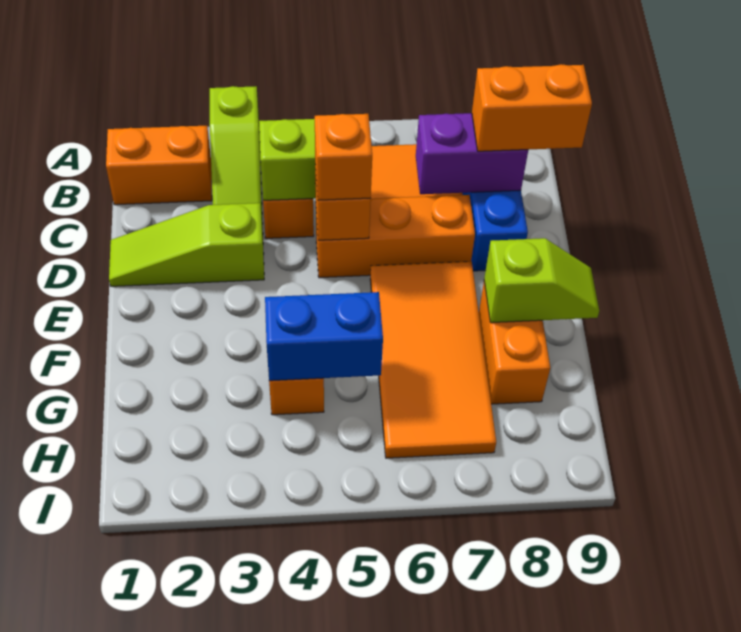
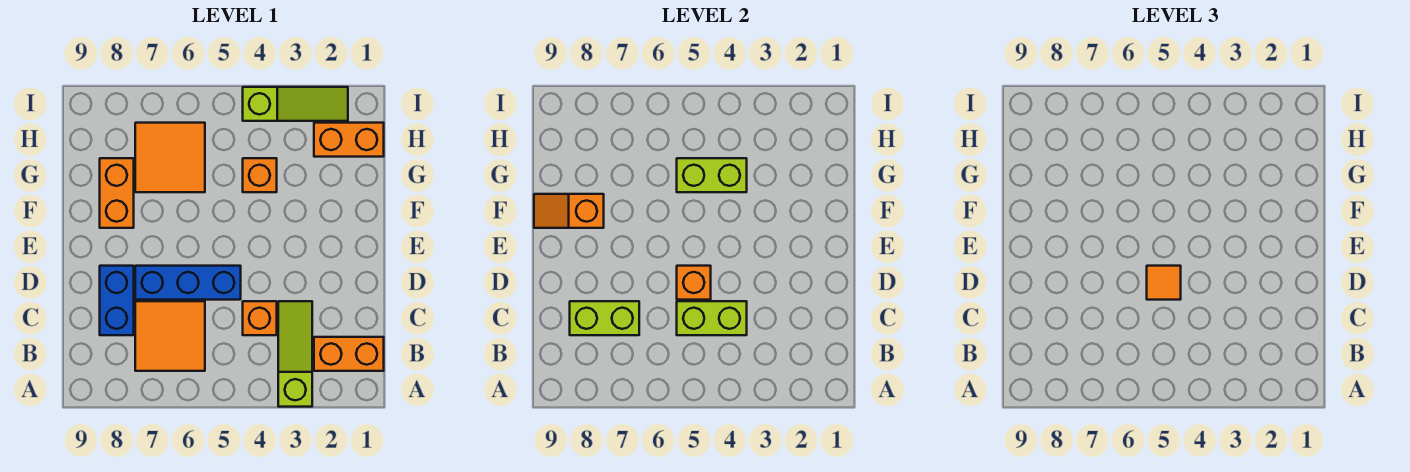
purple brick C7:C8 level 2 -> lime brick C7:C8 level 2
orange brick C8:C9 level 3 -> orange brick H1:H2 level 1
lime slope D1:D3 level 1 top 3 -> lime slope I2:I4 level 1 top 4
orange brick D5:D7 level 1 -> blue brick D5:D7 level 1
orange brick D5 level 3 -> orange tile D5 level 3
orange tile E6:H7 level 1 -> orange tile G6:H7 level 1
lime slope F8:F9 level 2 top 8 -> orange slope F8:F9 level 2 top 8
blue brick G4:G5 level 2 -> lime brick G4:G5 level 2

